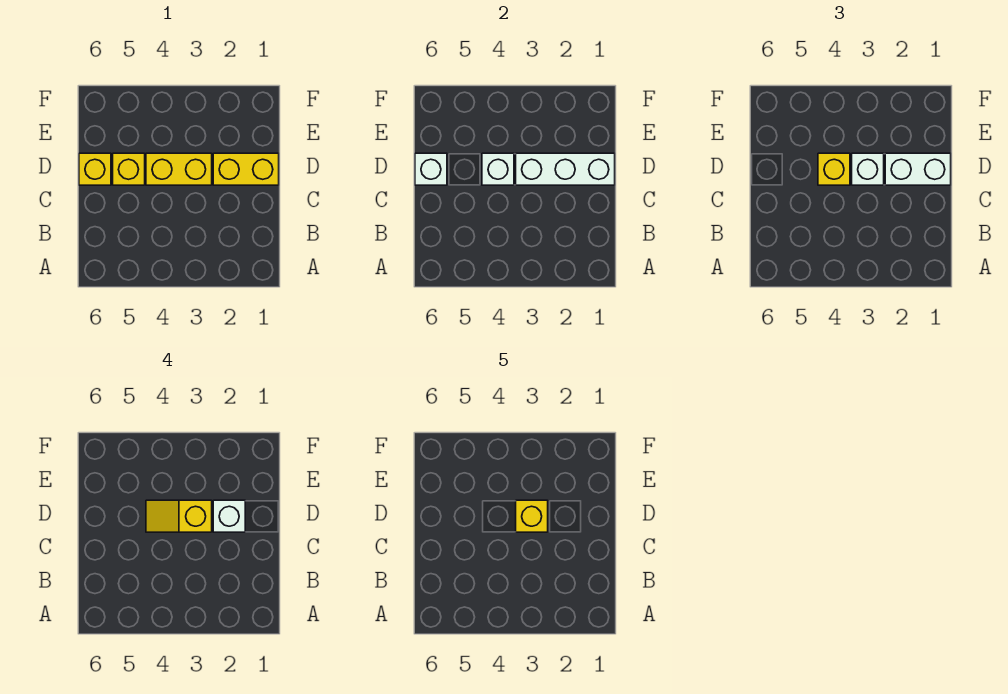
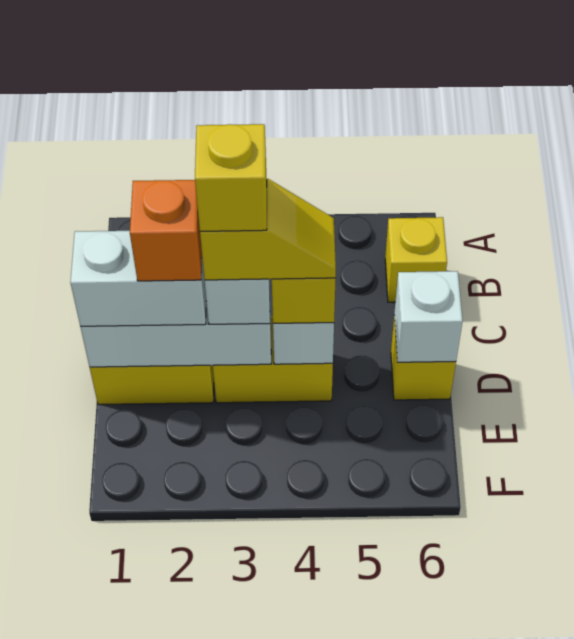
white brick D2 level 4 -> orange brick D2 level 4
yellow brick D5 level 1 -> yellow brick B6 level 1

